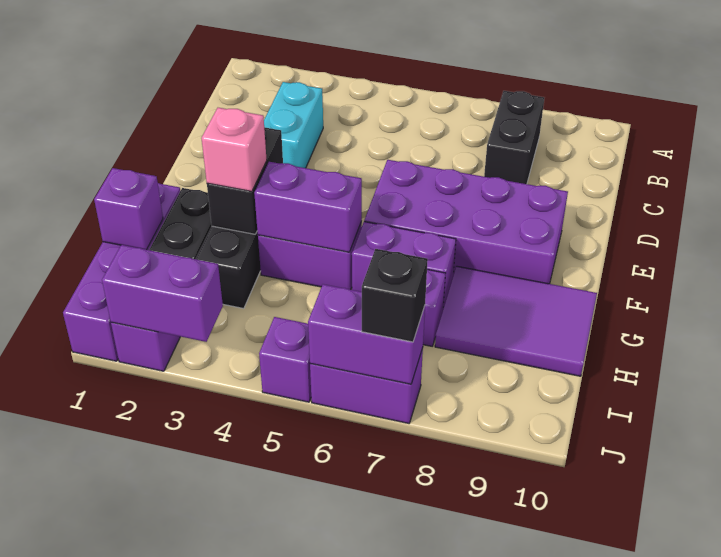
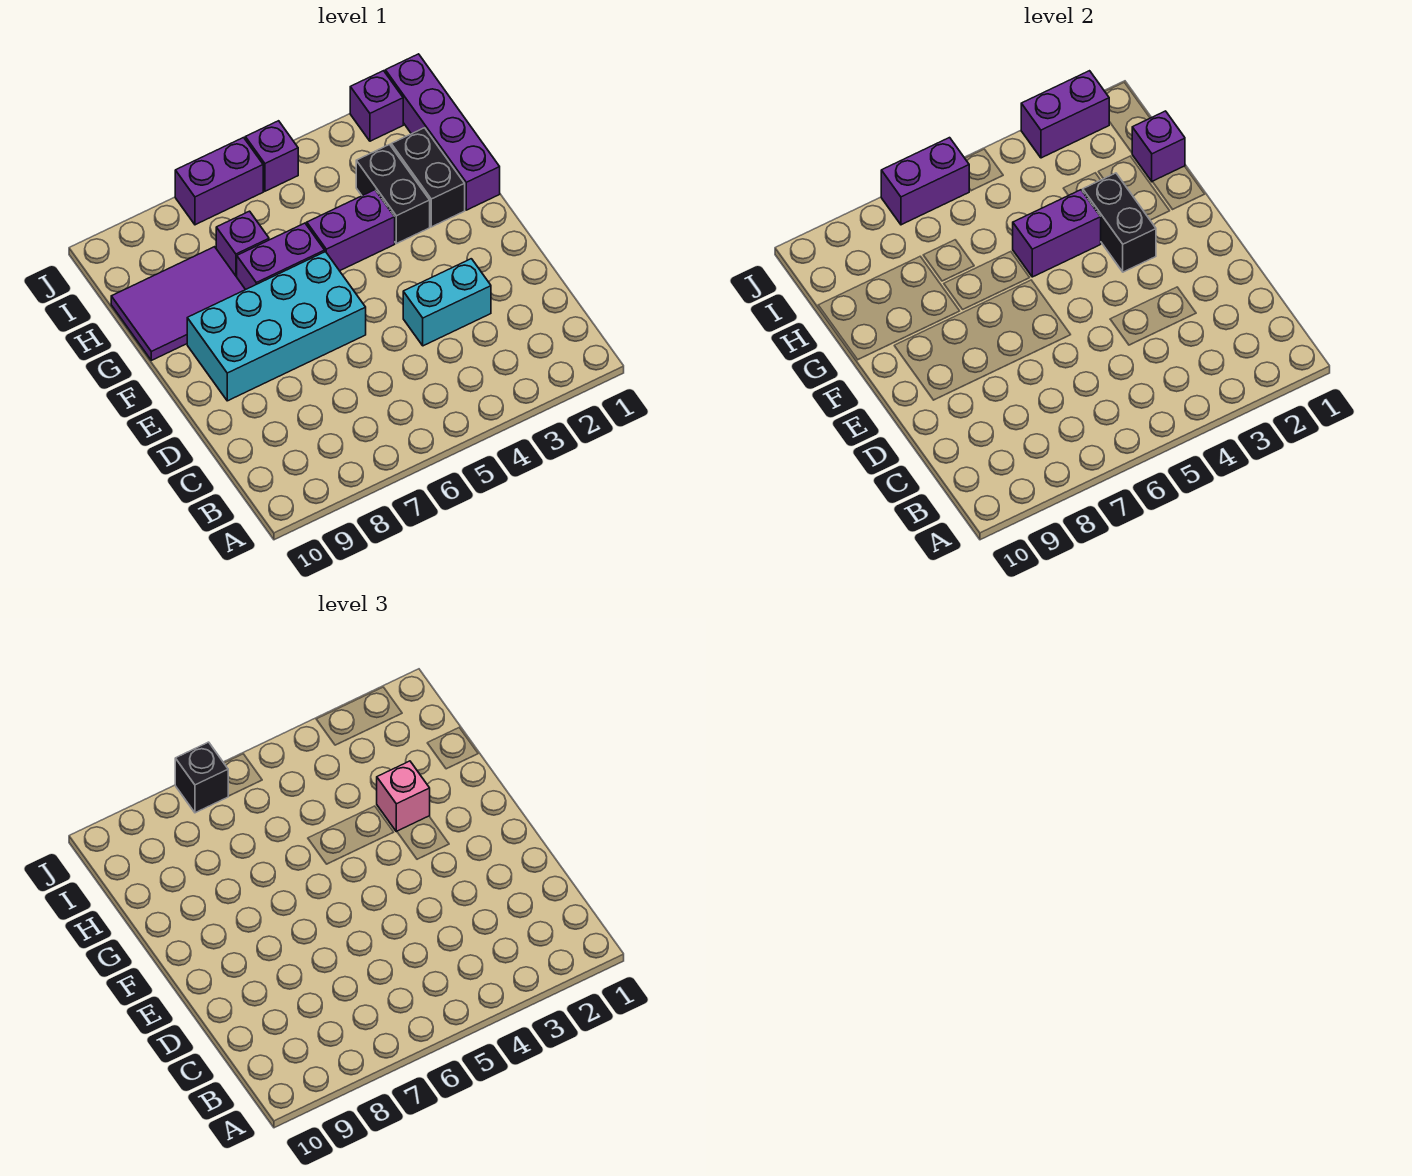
black brick B8:C8 level 1 -> none
cyan brick C3:D3 level 1 -> cyan brick D3:D4 level 1
purple brick E6:F9 level 1 -> cyan brick E6:F9 level 1

